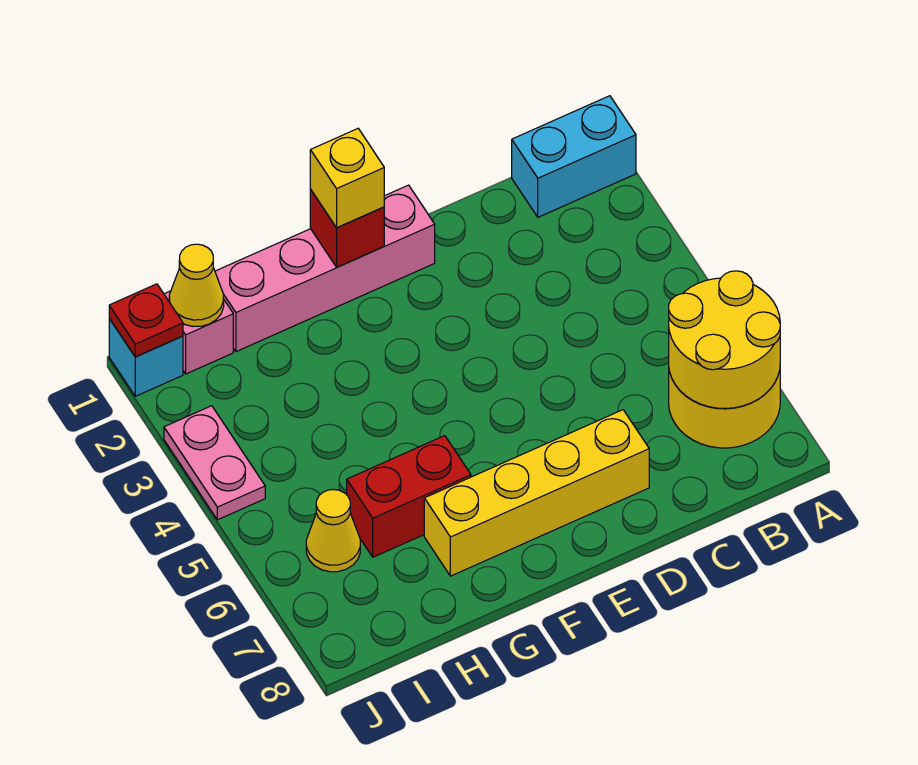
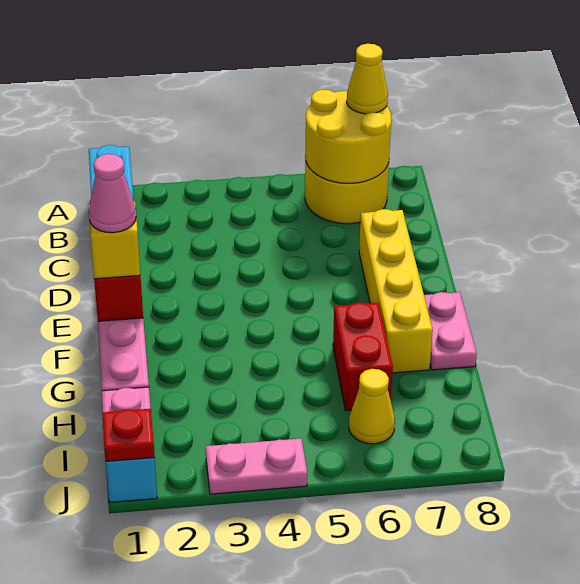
none -> pink cone F1 level 4
none -> pink plate F8:G8 level 1
yellow cone I1 level 2 -> yellow cone A7 level 3

